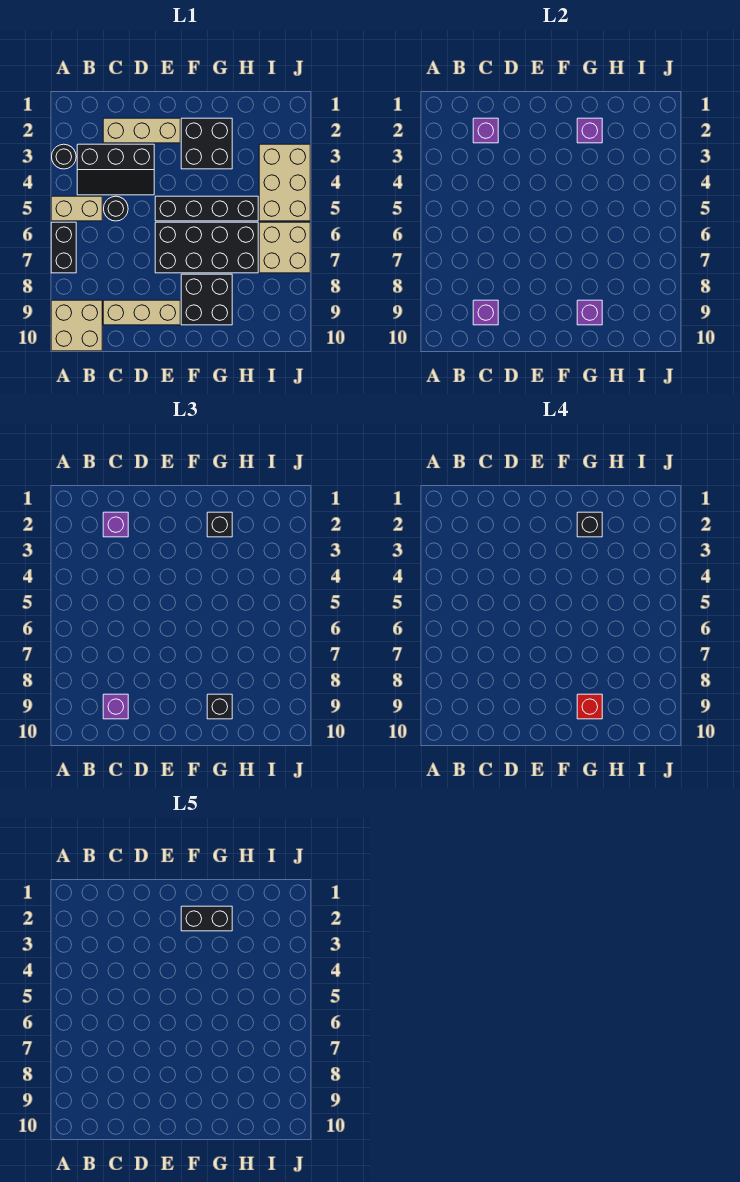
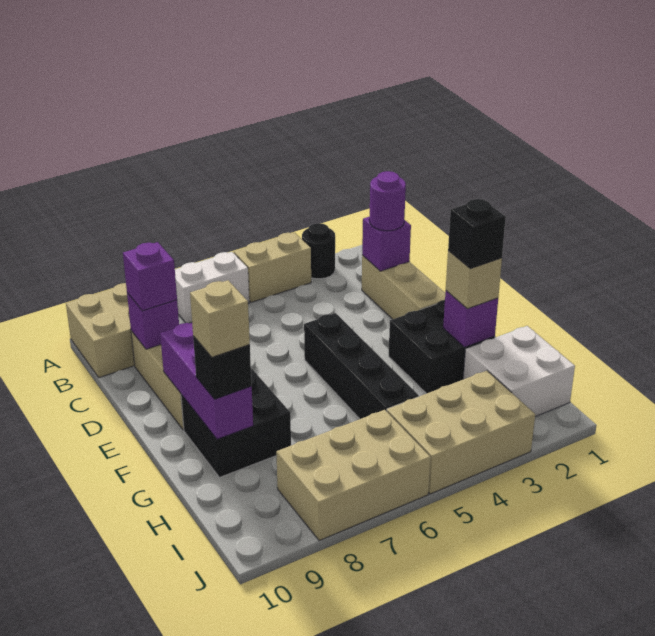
tan brick A5:B5 level 1 -> tan brick A4:A5 level 1
black brick A6:A7 level 1 -> white brick A6:A7 level 1
black slope B3:D4 level 1 top 3 -> none
purple brick C2 level 3 -> purple round brick C2 level 3
black round brick C5 level 1 -> none
black brick E6:H7 level 1 -> none
black brick F2:G2 level 5 -> none
black brick G2 level 3 -> tan brick G2 level 3
purple brick G9 level 2 -> purple brick E9:G9 level 2
red brick G9 level 4 -> tan brick G9 level 4
none -> white brick H1:I2 level 1
tan brick I6:J7 level 1 -> tan brick I6:J8 level 1

